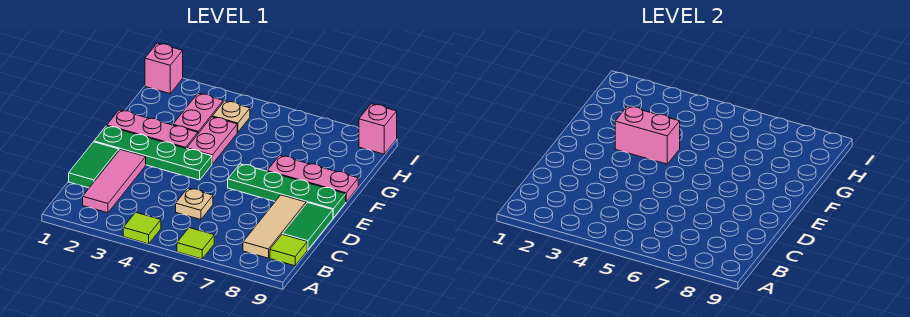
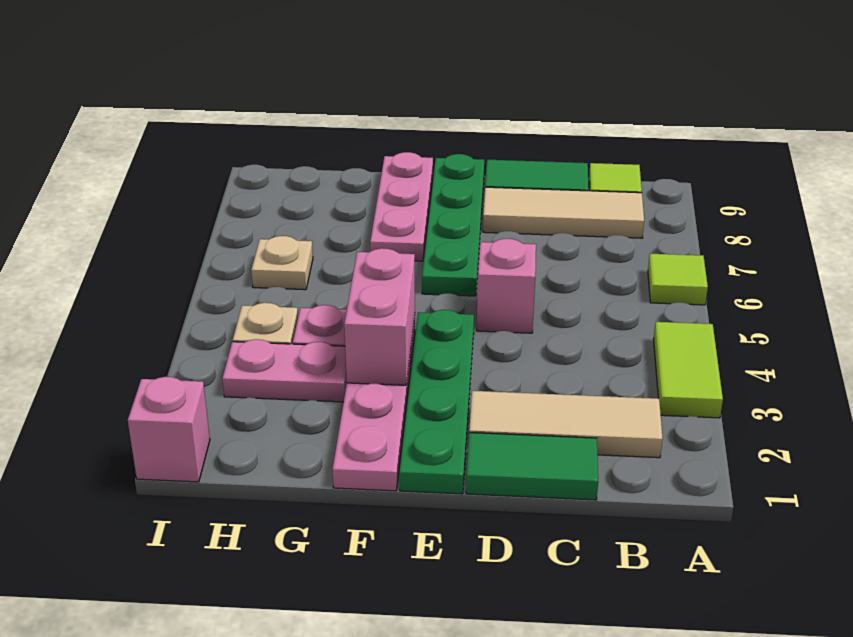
lime tile A4 level 1 -> lime tile A3:A4 level 1
pink tile B2:D2 level 1 -> tan tile B2:D2 level 1
tan plate C5 level 1 -> tan plate H6 level 1
pink brick I9 level 1 -> pink brick D5 level 1

